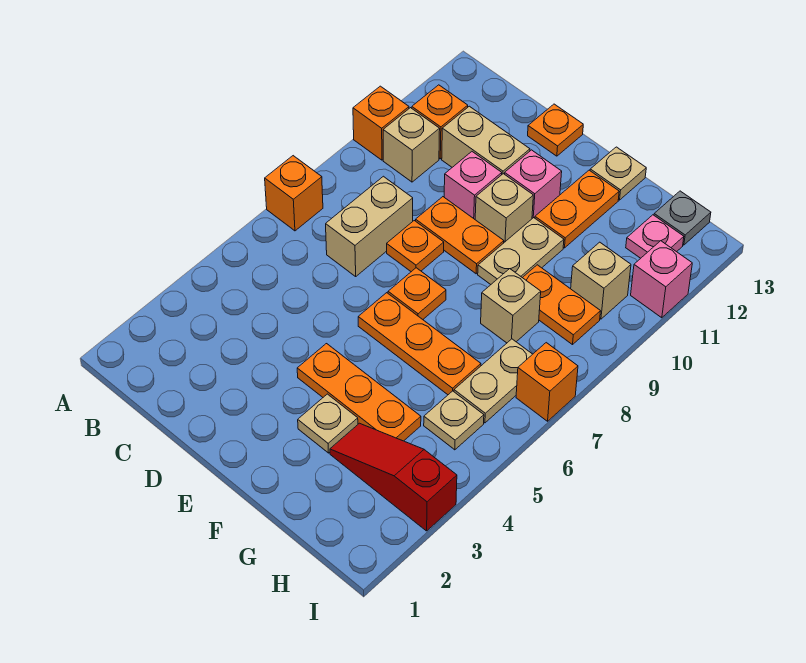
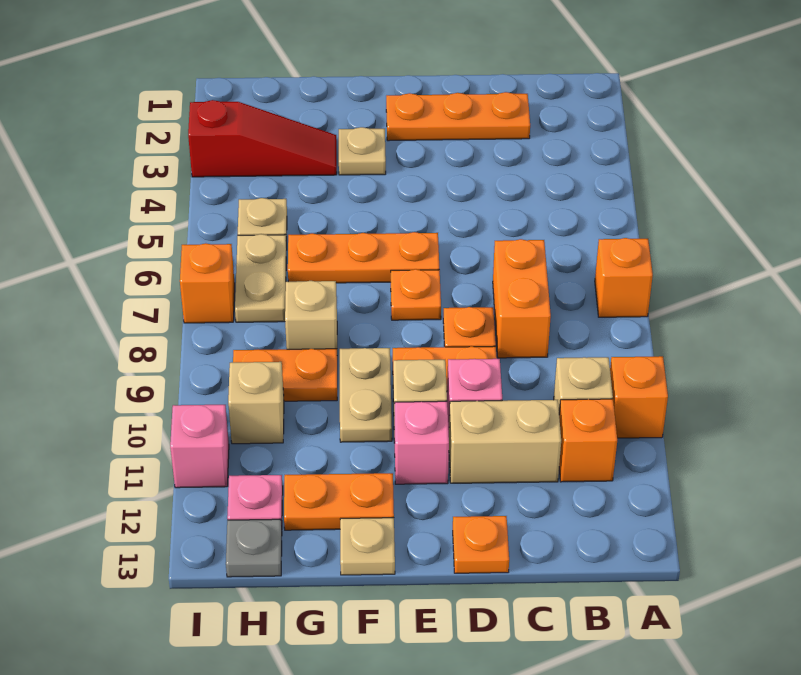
tan brick C7:C8 level 1 -> orange brick C7:C8 level 1
orange plate E4:G4 level 1 -> orange plate C2:E2 level 1
orange plate F11:F12 level 1 -> orange plate F12:G12 level 1

